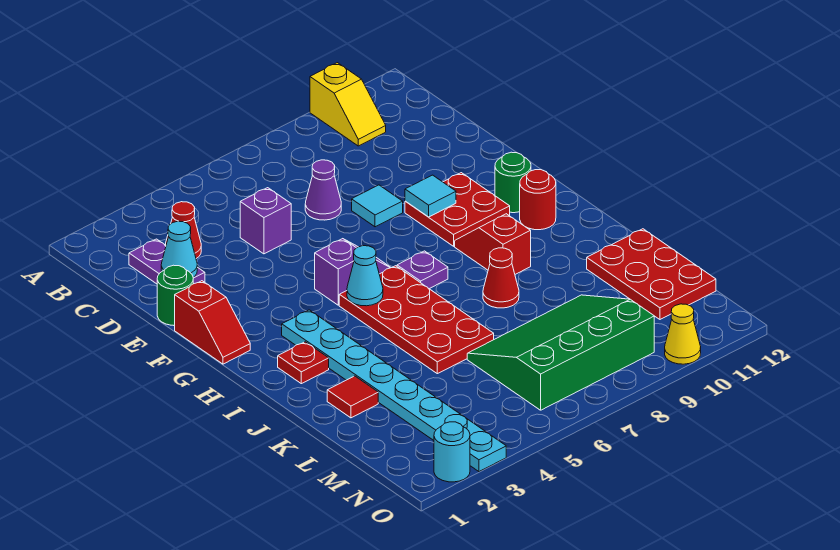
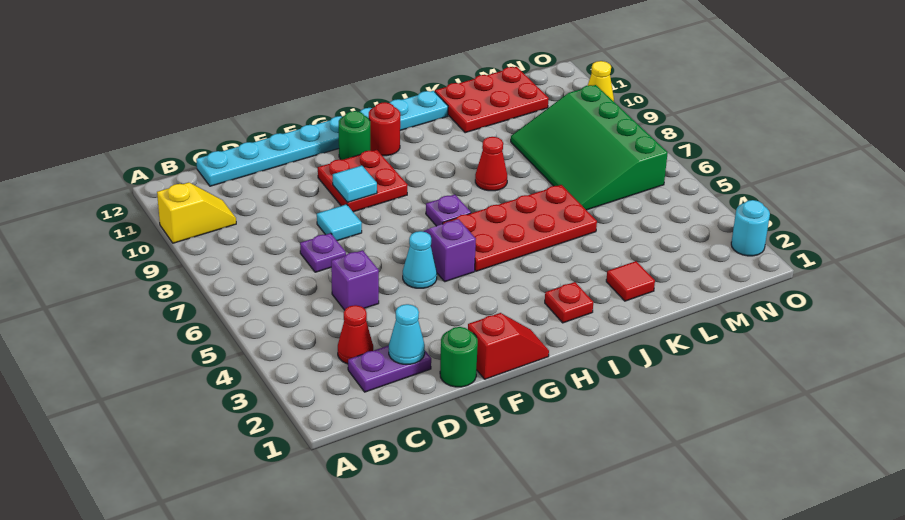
purple cone D7 level 1 -> purple plate D7 level 1
cyan plate H3:O3 level 1 -> cyan plate C12:J12 level 1
cyan cone H5 level 2 -> cyan cone F5 level 1
red slope H9:I9 level 1 top I -> none

